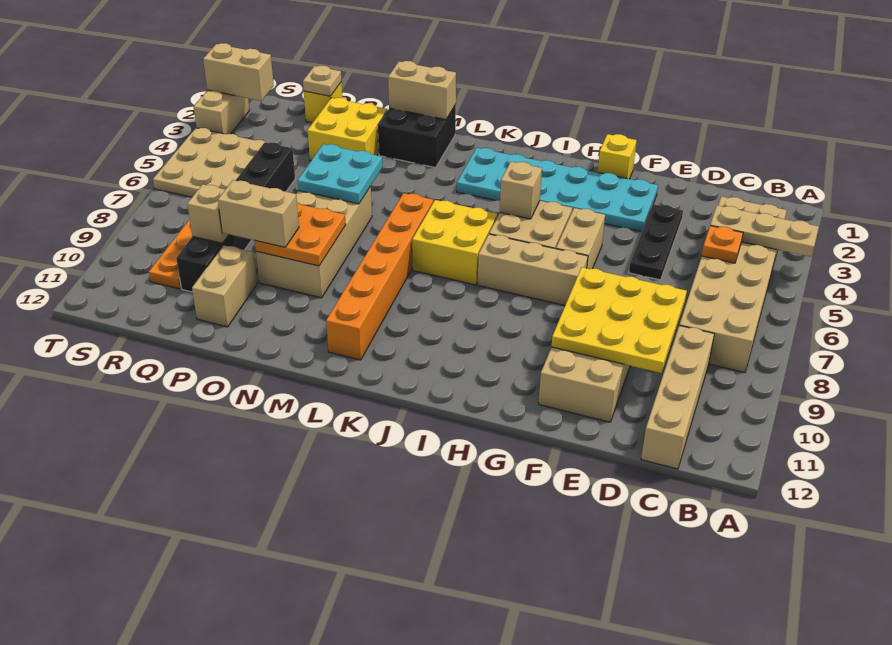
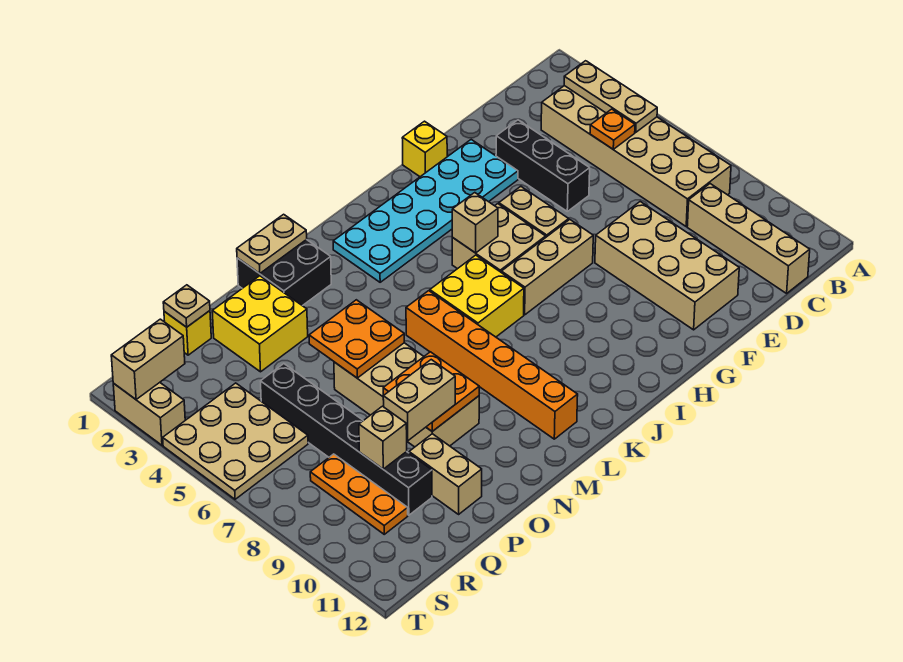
tan plate A4:C4 level 2 -> tan plate B3:B5 level 2
yellow plate D8:F10 level 2 -> none
black plate E3:E5 level 1 -> black brick E3:E5 level 1
tan brick M1:N1 level 2 -> tan plate M1:N1 level 2
cyan plate N5:O6 level 2 -> orange plate N5:O6 level 2

